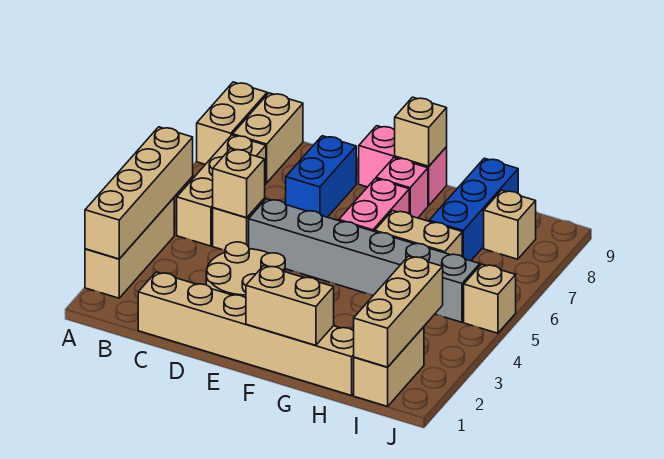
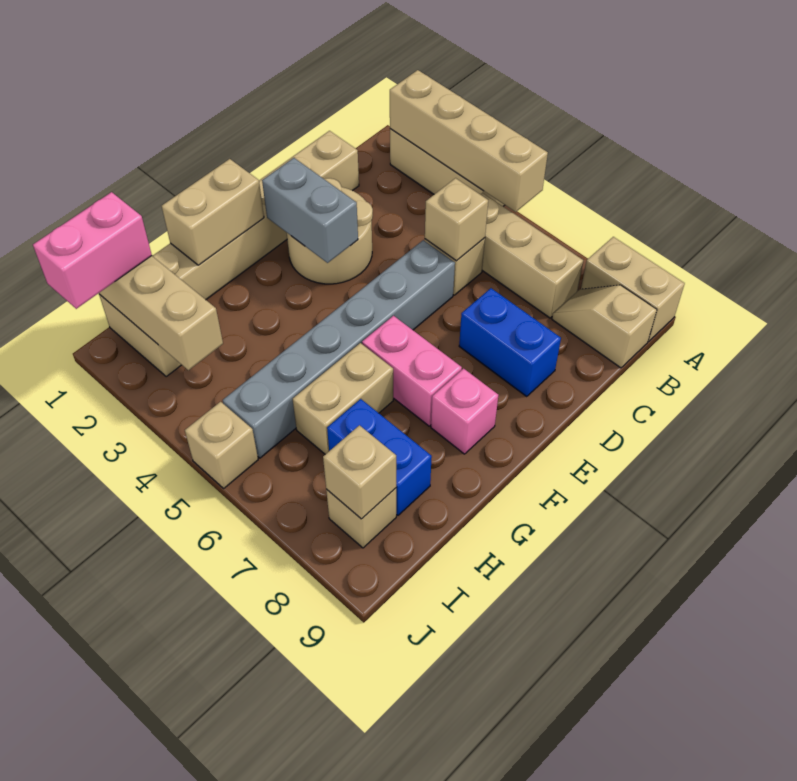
tan brick B8:B9 level 1 -> tan slope B8:B9 level 1 top 9
none -> grey brick E2:E3 level 2
pink brick E9:F9 level 1 -> pink brick I1:J1 level 3
tan brick F9 level 2 -> tan brick I8 level 2
blue brick H7:H9 level 1 -> blue brick H7:H8 level 1

